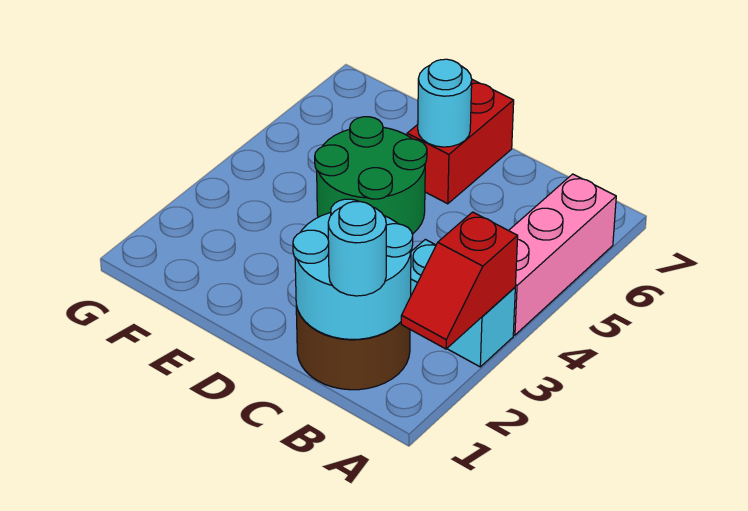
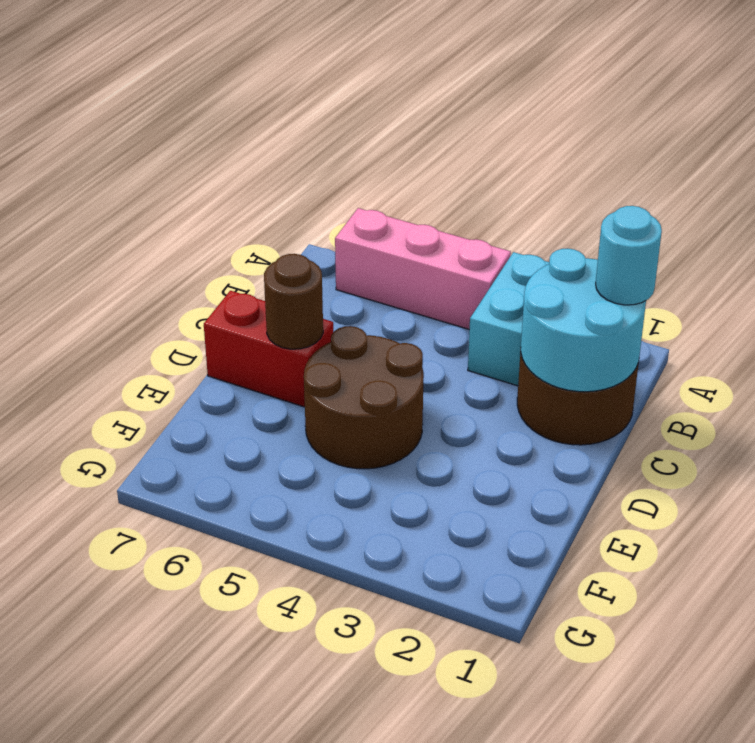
red slope A2:A3 level 2 top 3 -> none
green round brick D4:E5 level 1 -> brown round brick D4:E5 level 1
cyan round brick D6 level 2 -> brown round brick D6 level 2

